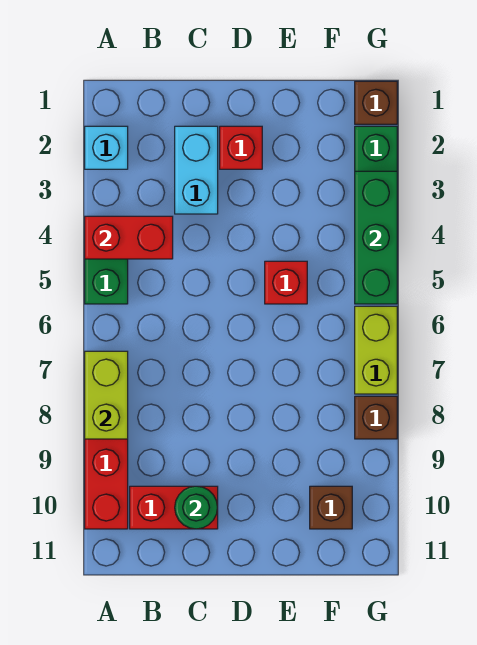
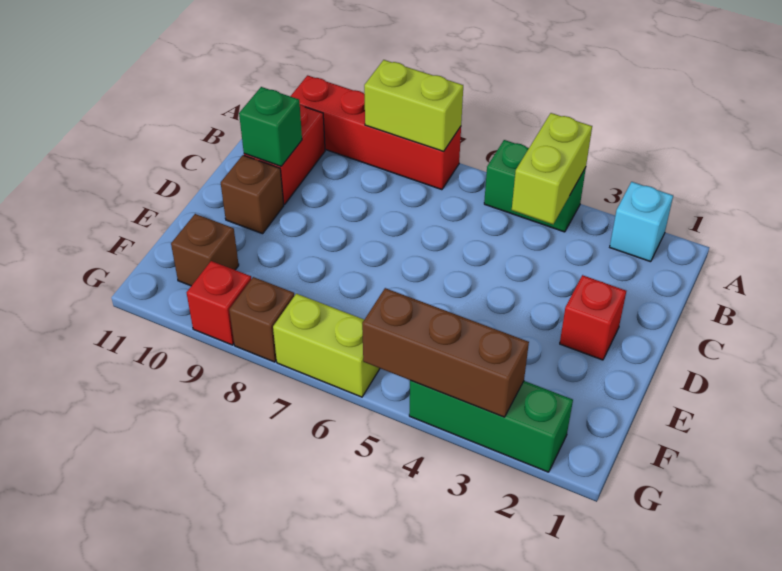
red brick A4:B4 level 2 -> lime brick A4:B4 level 2
cyan brick C2:C3 level 1 -> none
green round brick C10 level 2 -> green brick C10 level 2
red brick E5 level 1 -> red brick G9 level 1
brown brick G1 level 1 -> brown brick D10 level 1
green brick G3:G5 level 2 -> brown brick G3:G5 level 2

